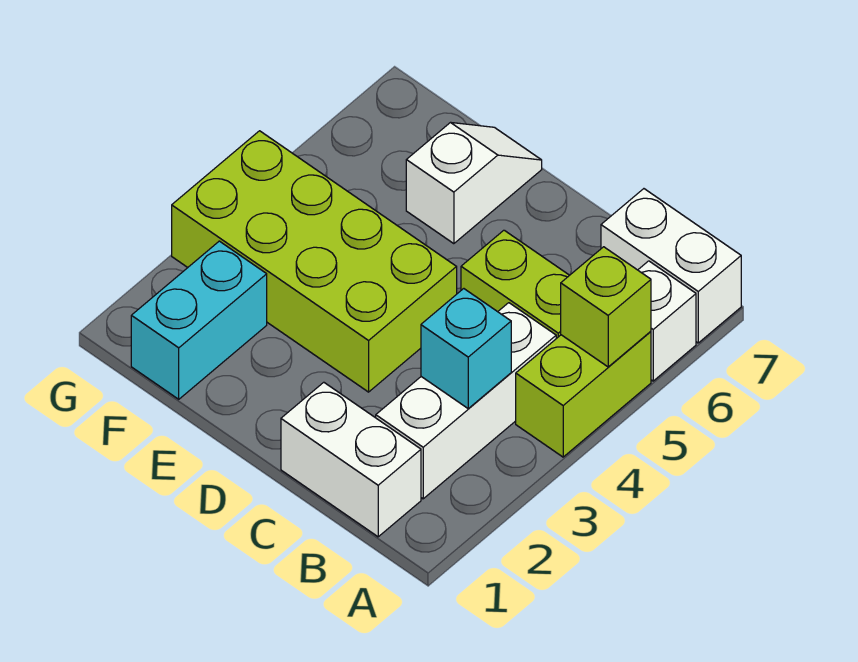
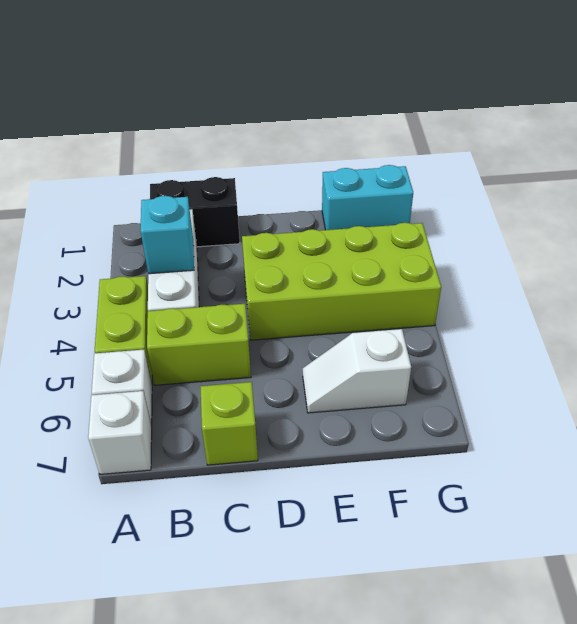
lime brick A5 level 2 -> lime brick C7 level 1
white brick A7:B7 level 1 -> white brick A7 level 1
white brick B1:C1 level 1 -> black brick B1:C1 level 1
white slope E6:E7 level 1 top 6 -> white slope E6:F6 level 1 top F
cyan brick F1:F2 level 1 -> cyan brick F1:G1 level 1

